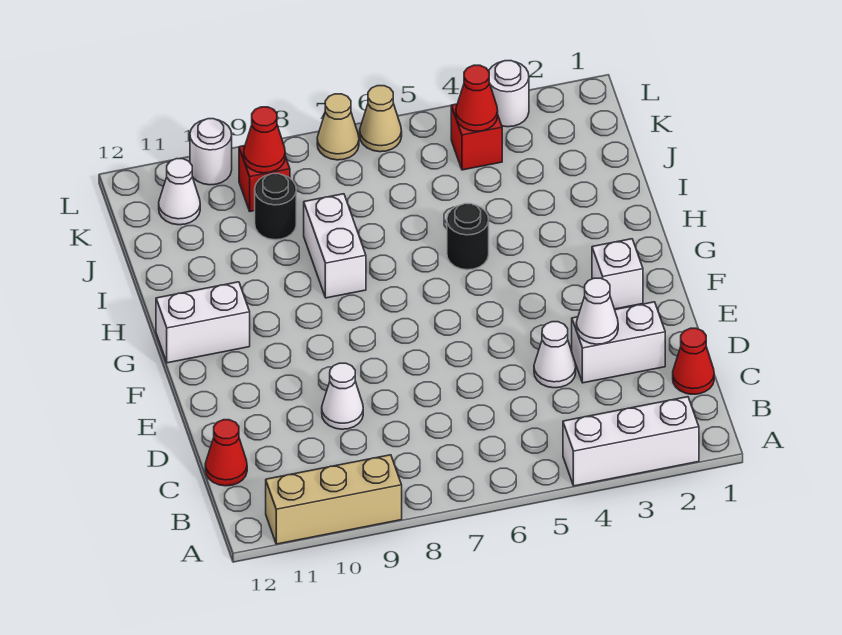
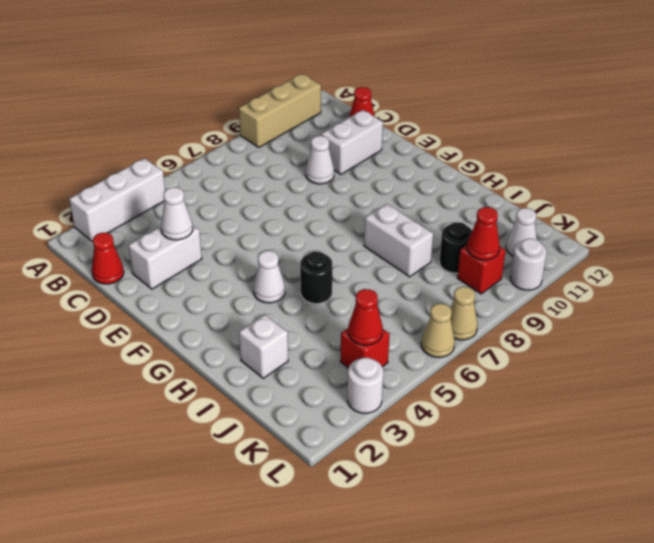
white cone D4 level 1 -> white cone G4 level 1
white brick F2 level 1 -> white brick I2 level 1
white brick G11:G12 level 1 -> white brick D10:D11 level 1

